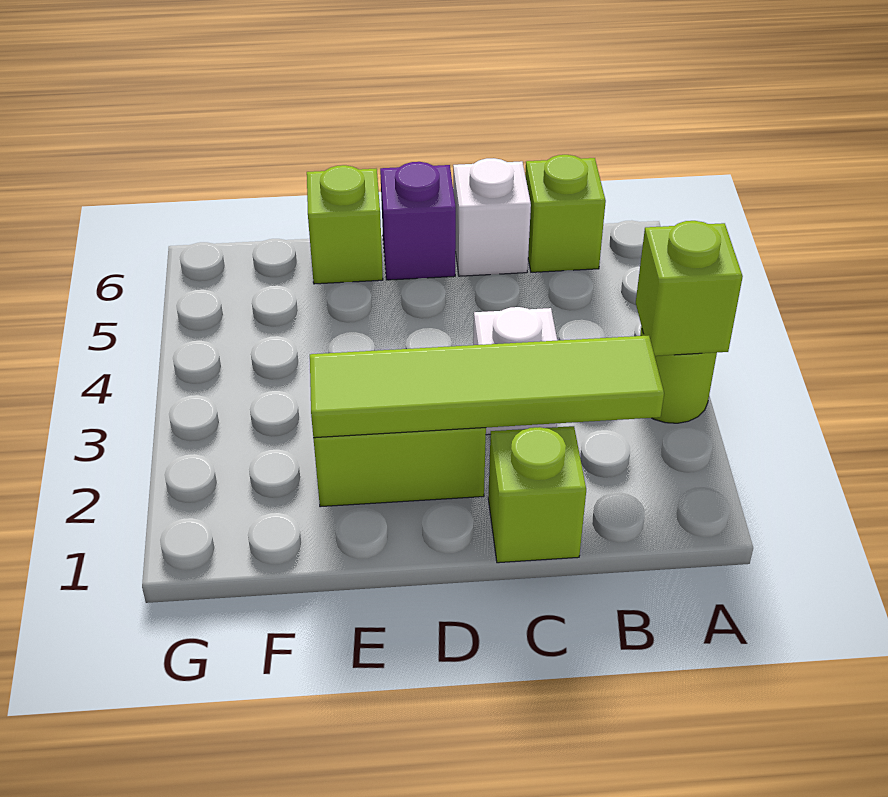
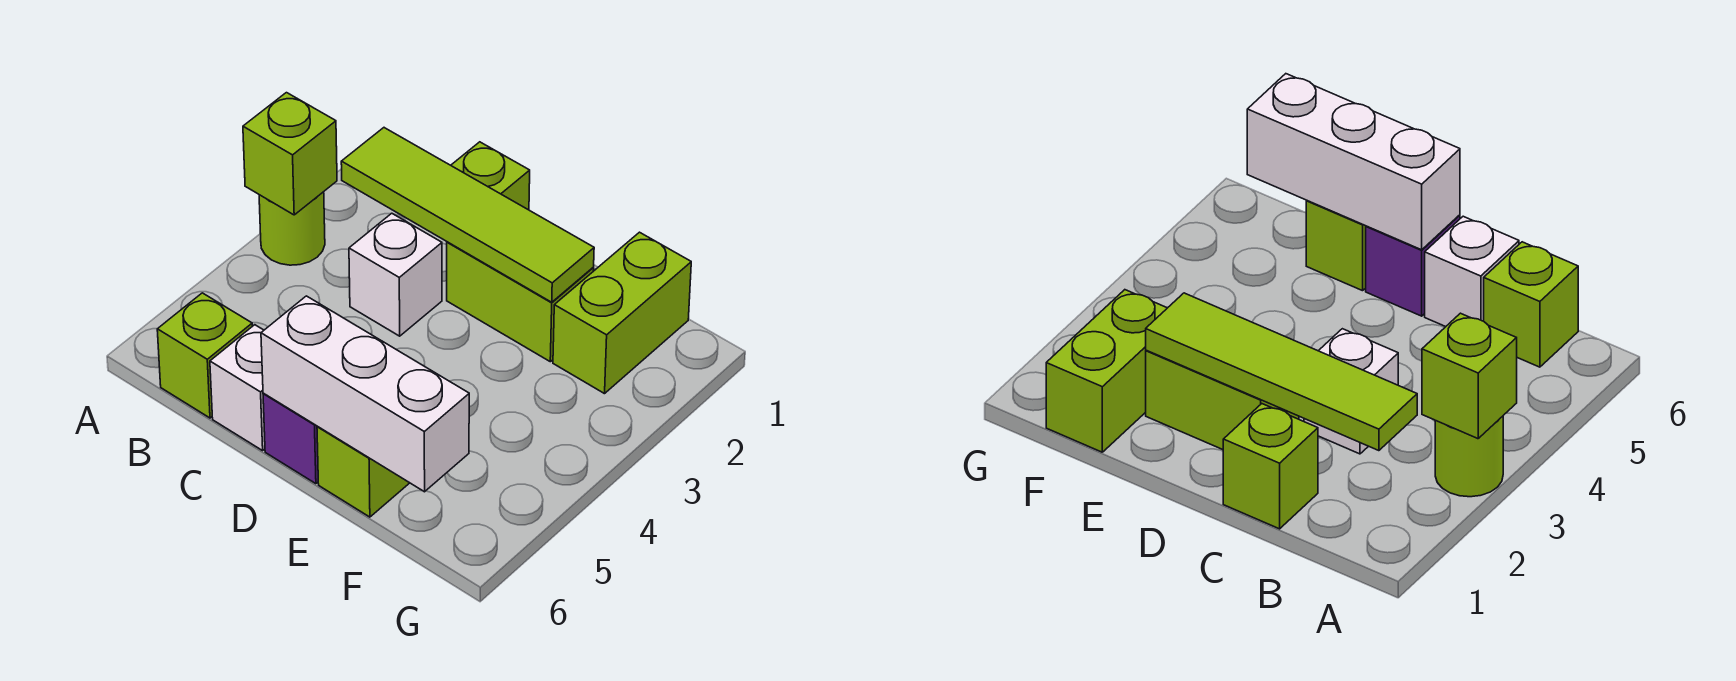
none -> white brick D6:F6 level 2
none -> lime brick F1:F2 level 1

